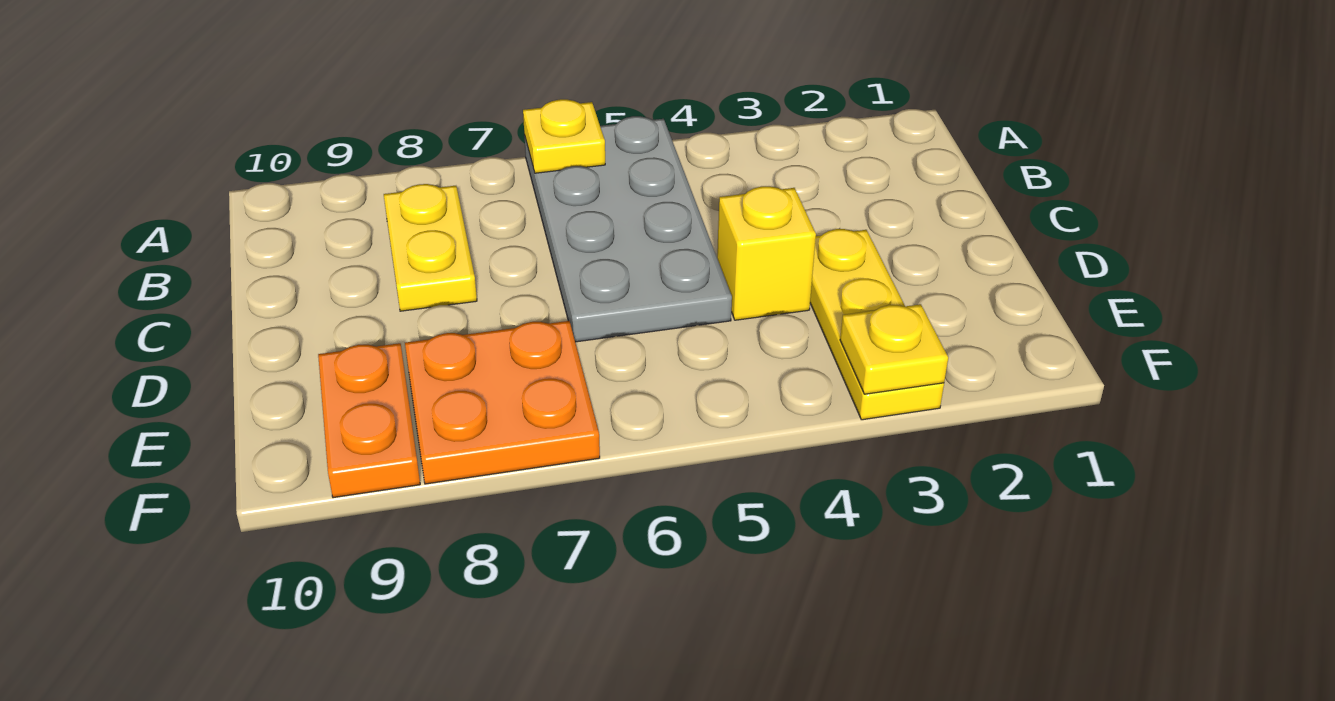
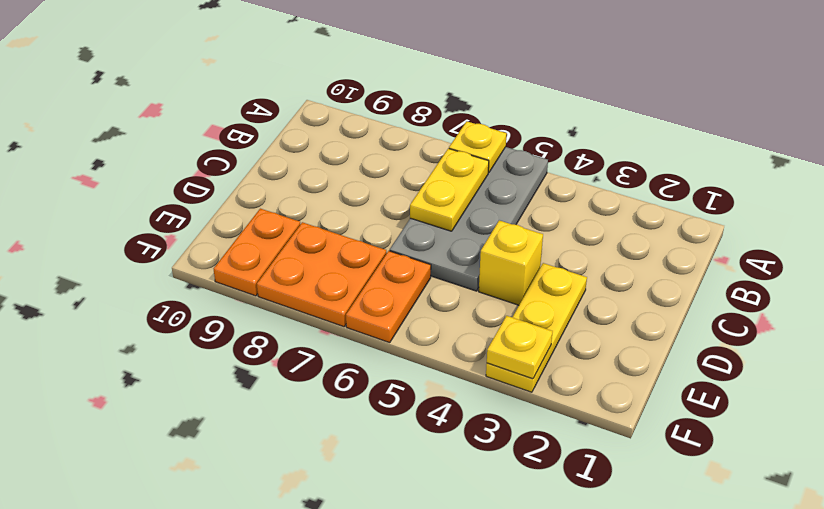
yellow plate B8:C8 level 1 -> yellow plate B6:C6 level 2
none -> orange plate E6:F6 level 1

